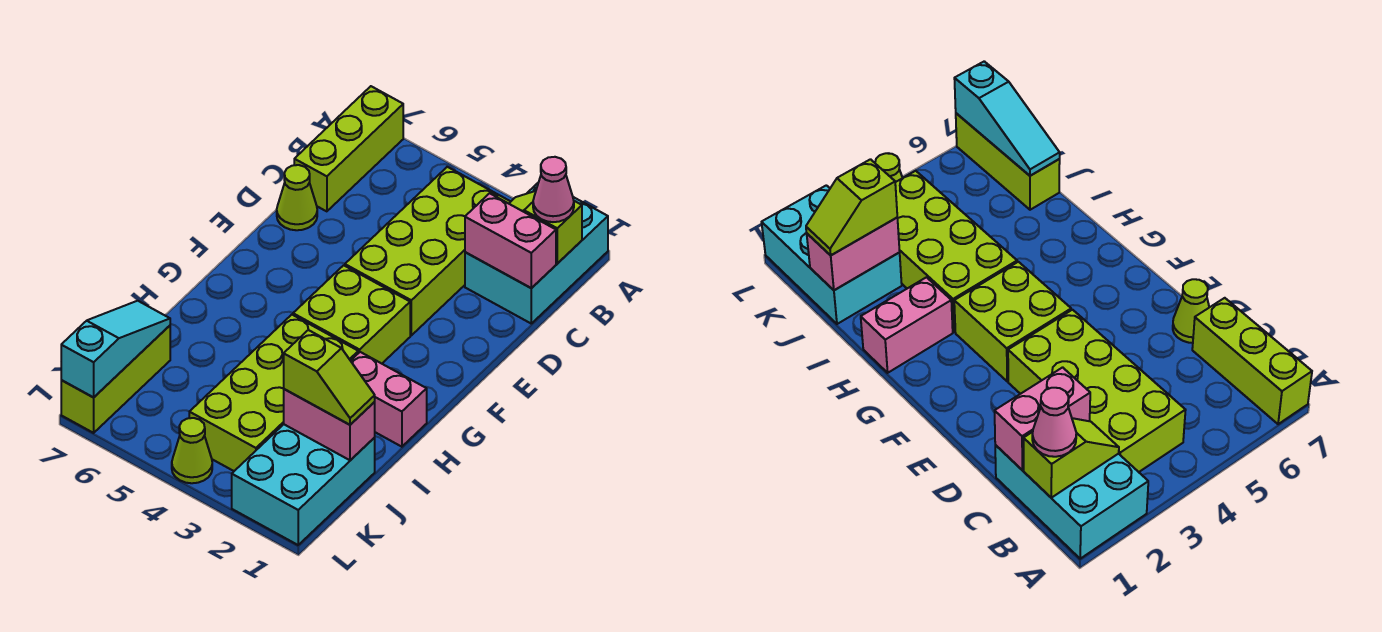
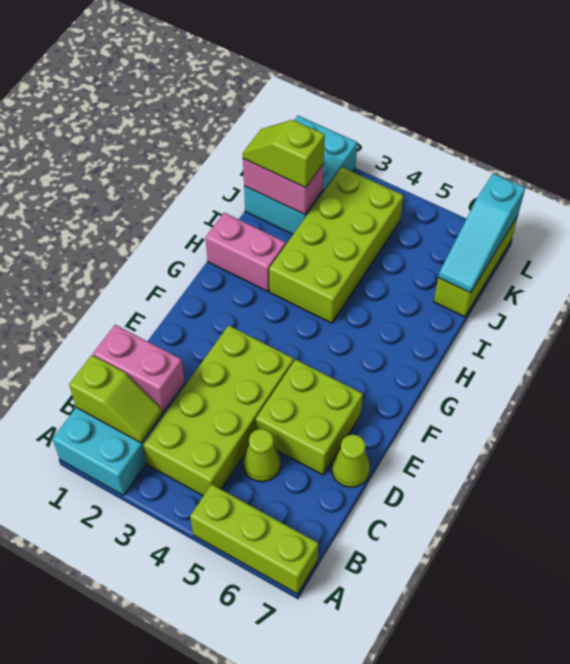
lime brick A7:C7 level 1 -> lime brick A5:A7 level 1
pink cone B1 level 3 -> none
lime brick F3:G4 level 1 -> lime brick D5:E6 level 1
lime cone L4 level 1 -> lime cone C5 level 1

